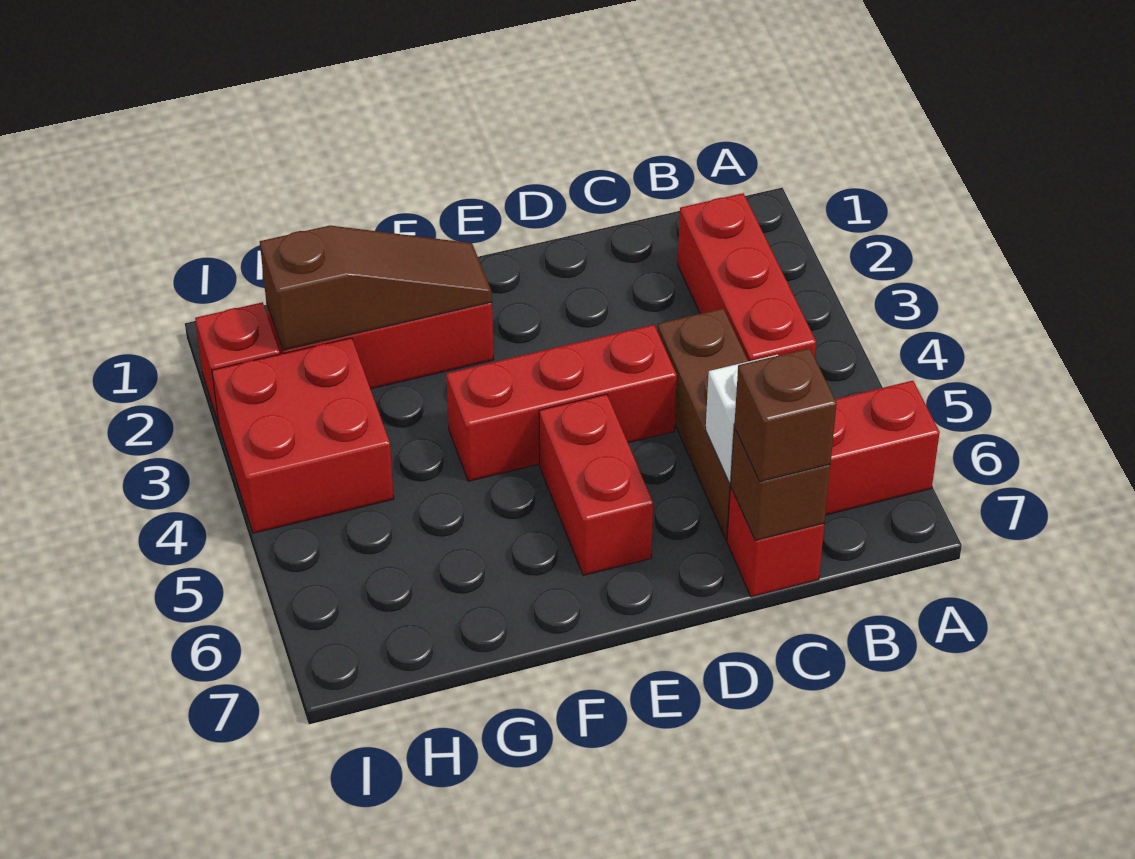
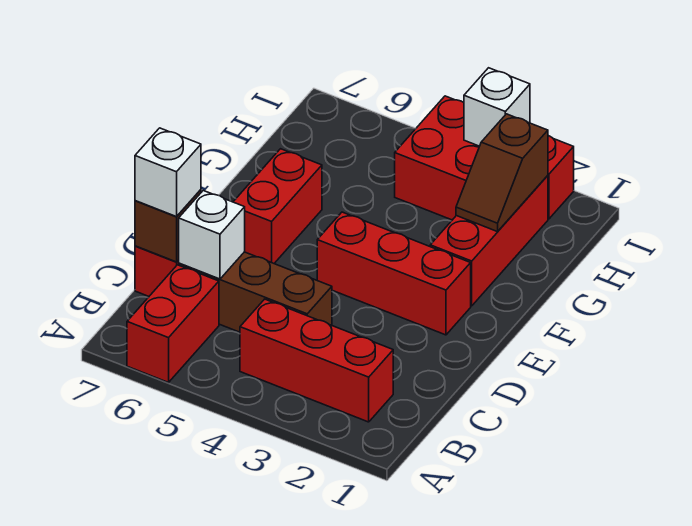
brown brick C7 level 3 -> white brick C7 level 3
red brick D4:F4 level 1 -> red brick E2:E4 level 1
red brick E5:E6 level 1 -> red brick E6:F6 level 1
brown slope F2:H2 level 2 top H -> brown slope G2:H2 level 2 top H
none -> white brick I3 level 2

